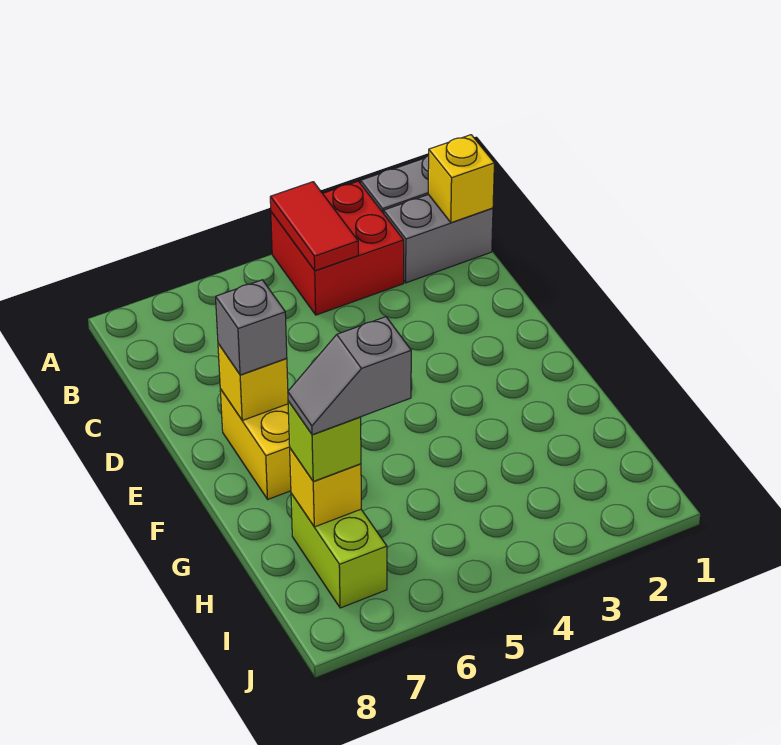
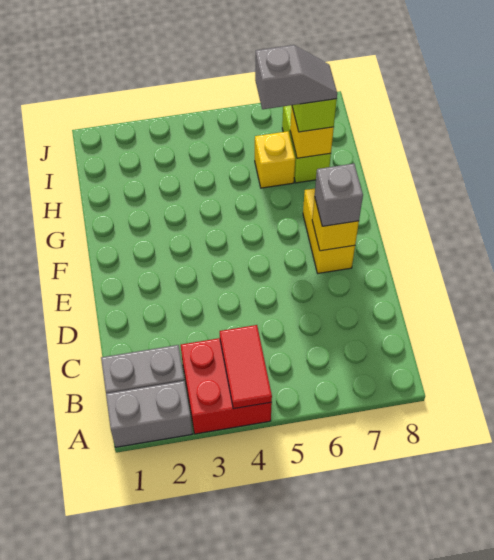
yellow brick B1 level 2 -> yellow brick H6 level 1

